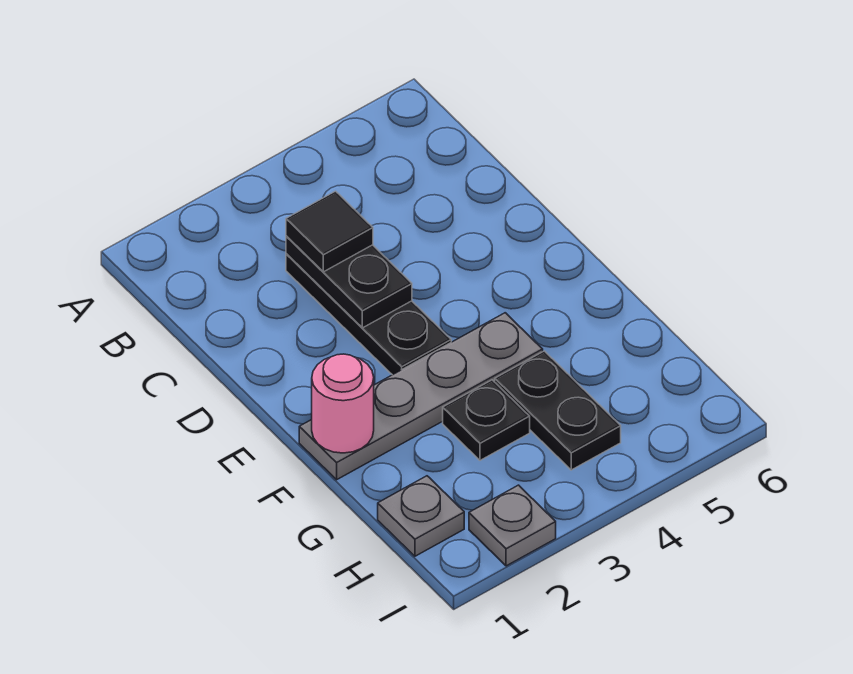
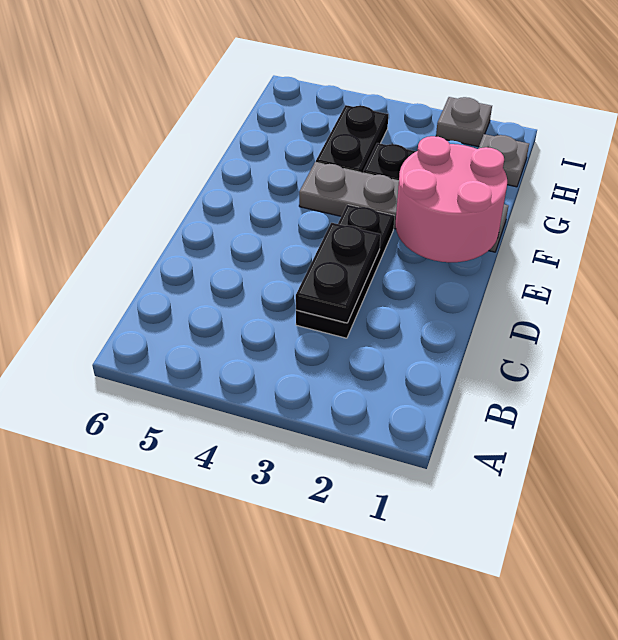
black tile C3 level 3 -> none
pink round brick F1 level 2 -> pink round brick E1:F2 level 2

